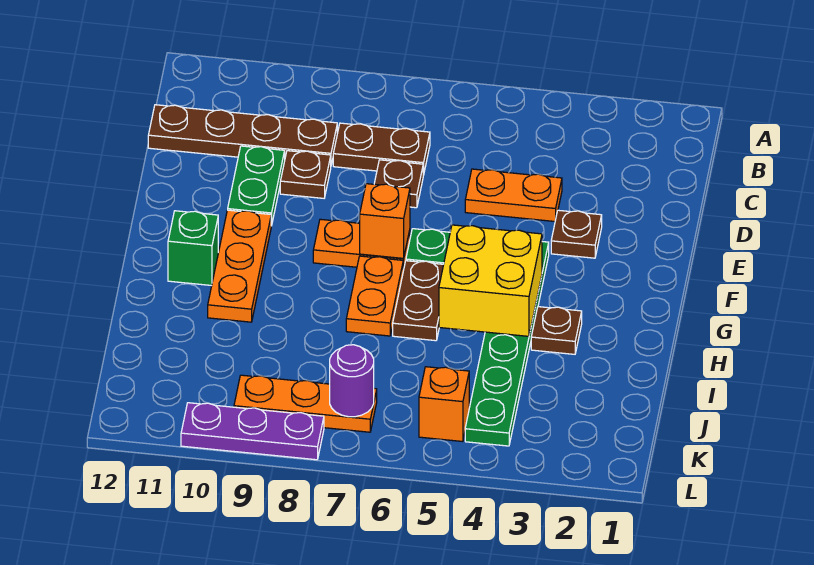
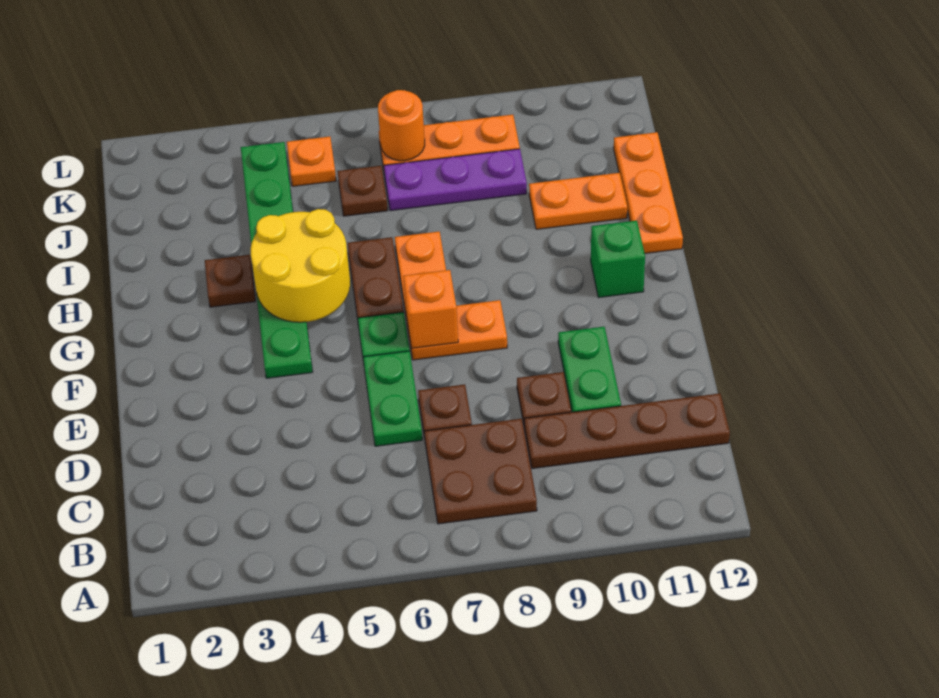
brown plate C7:C8 level 1 -> brown plate B7:C8 level 1
orange plate D4:D5 level 1 -> orange plate I10:I11 level 1
none -> green plate D6:E6 level 1
brown plate E3 level 1 -> brown plate J6 level 1
orange plate F10:H10 level 1 -> orange plate H12:J12 level 1
yellow brick G4:H5 level 2 -> yellow round brick G4:H5 level 2
orange brick K5 level 1 -> orange plate K5 level 1
purple round brick K7 level 2 -> orange round brick K7 level 2
purple plate L8:L10 level 1 -> purple plate J7:J9 level 1

